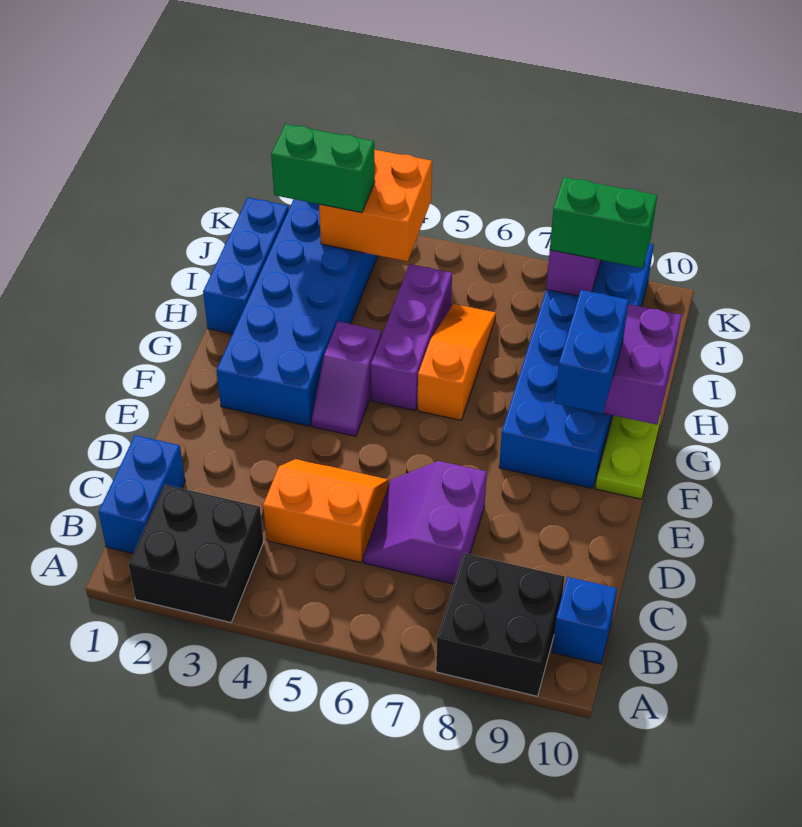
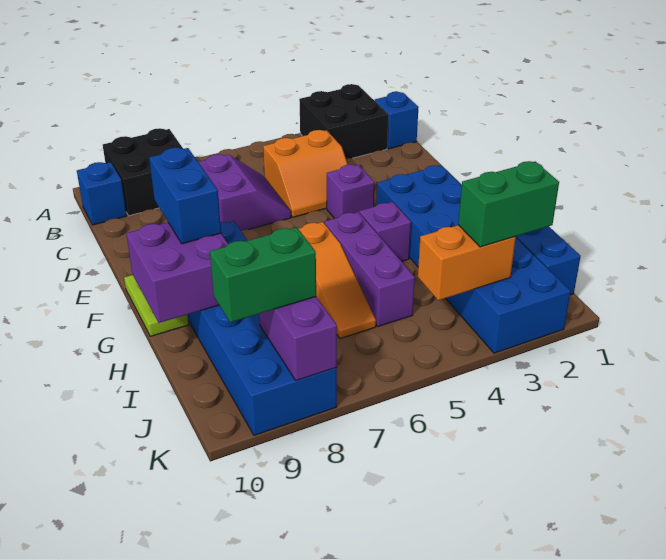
blue brick B1:C1 level 1 -> blue brick B1 level 1
none -> purple brick E4 level 1
orange brick J3:K4 level 2 -> orange brick J3:J4 level 2

